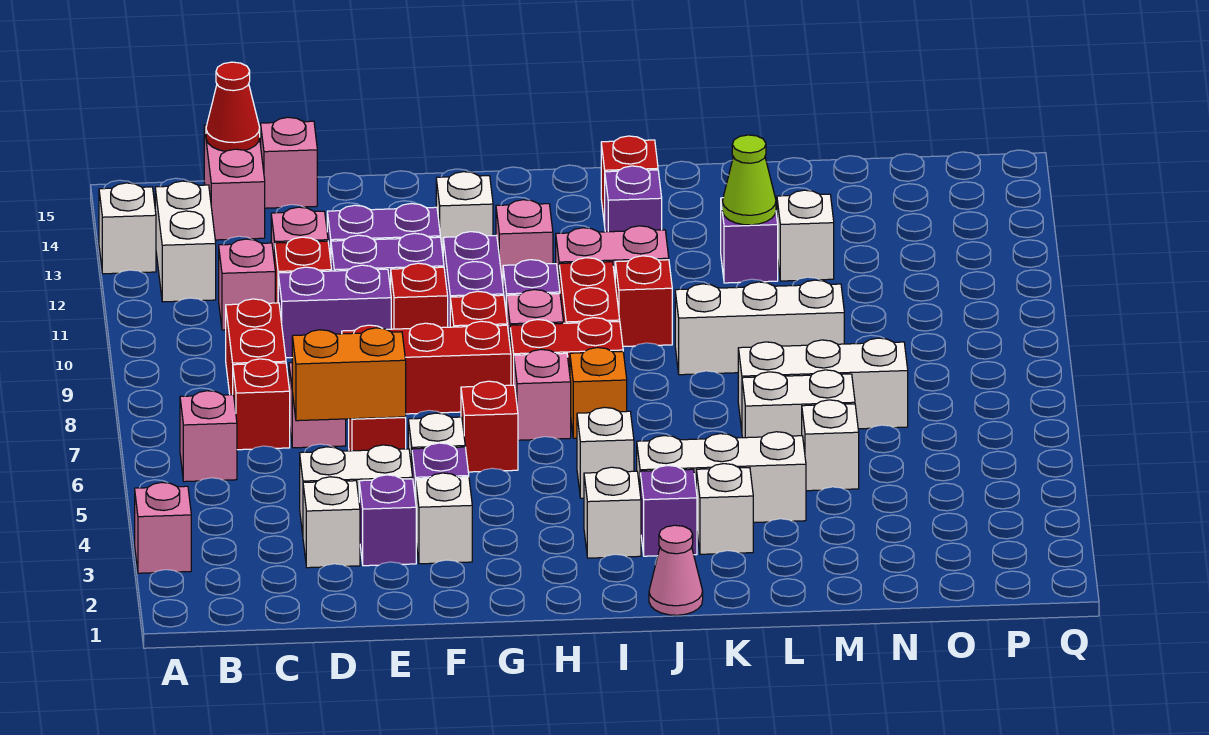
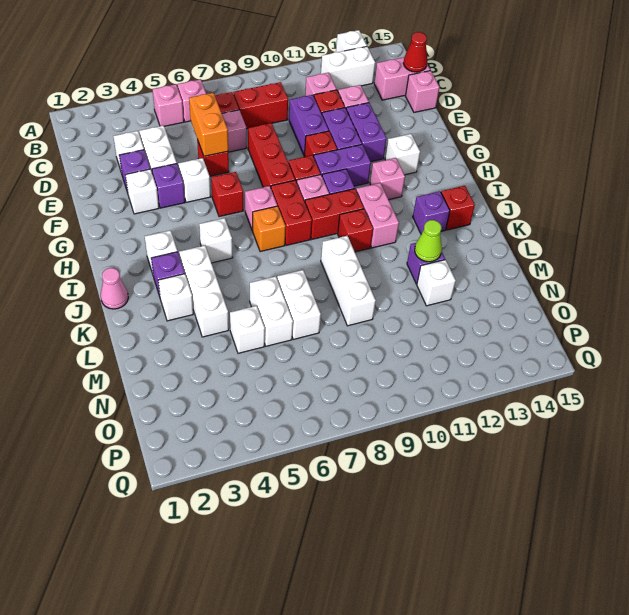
pink brick A3 level 1 -> pink brick B5 level 1
white brick L7:N7 level 1 -> white brick L7:M7 level 1

